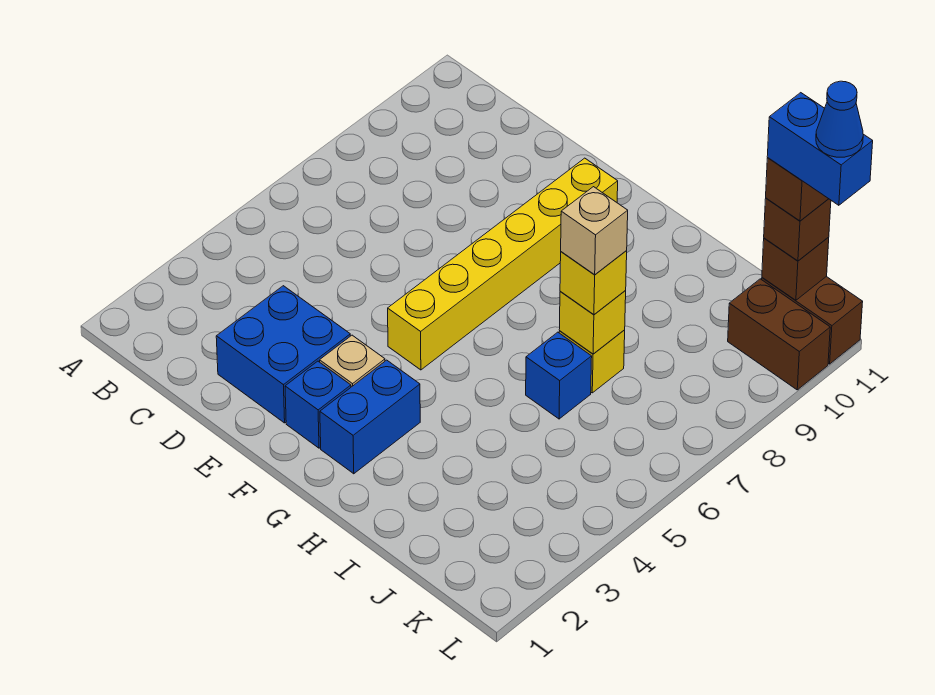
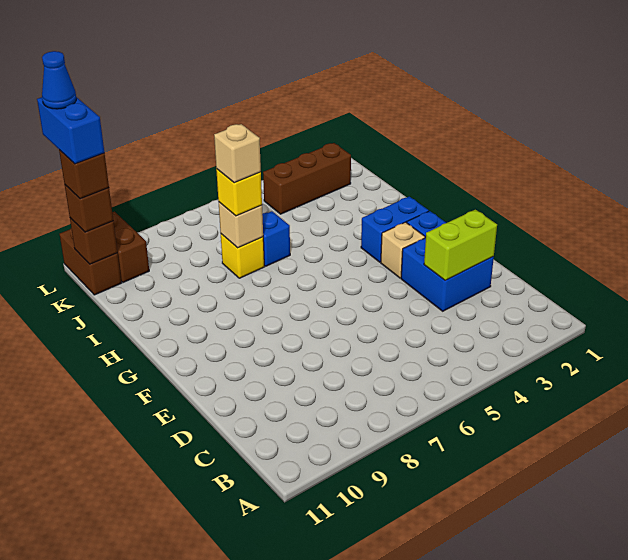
none -> lime brick D2:D3 level 2
yellow brick F5:F10 level 1 -> none
yellow brick I7 level 2 -> tan brick I7 level 2
none -> brown brick K2:K4 level 1

